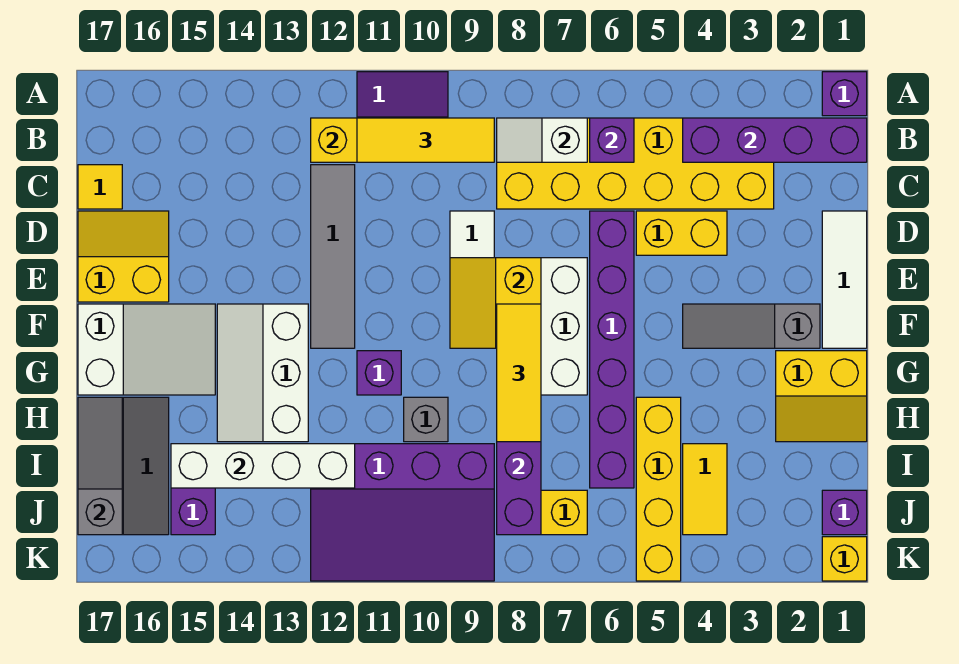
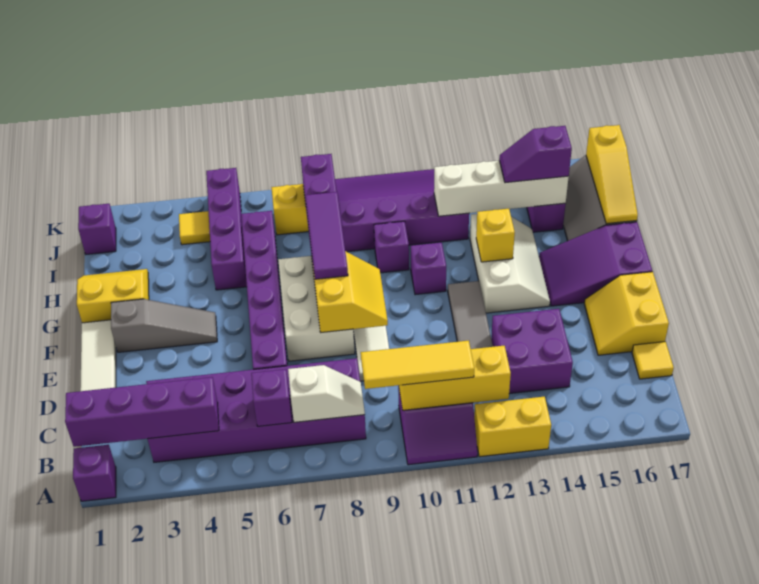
yellow brick B3:C8 level 1 -> purple brick B3:C8 level 1
none -> purple brick C13:D14 level 1
yellow brick D4:D5 level 1 -> yellow brick A12:A13 level 1
yellow slope D16:E17 level 1 top E -> yellow slope D16:E17 level 1 top 17
yellow tile F8:H8 level 3 -> purple tile F8:H8 level 3
white slope F15:G17 level 1 top 17 -> purple slope F15:G17 level 1 top 17
yellow brick H5:K5 level 1 -> purple brick H5:K5 level 1
grey brick H10 level 1 -> purple brick H10 level 1
grey slope H17:J17 level 2 top J -> yellow slope H17:J17 level 2 top J
yellow tile I4:J4 level 1 -> yellow tile J4 level 1
none -> purple slope I14:I15 level 3 top 15
yellow brick K1 level 1 -> yellow brick G13 level 2

